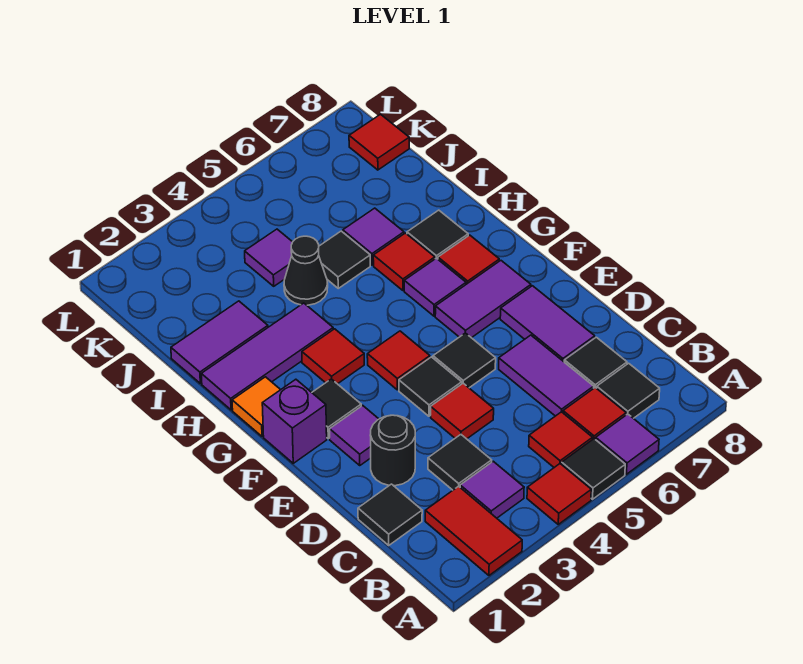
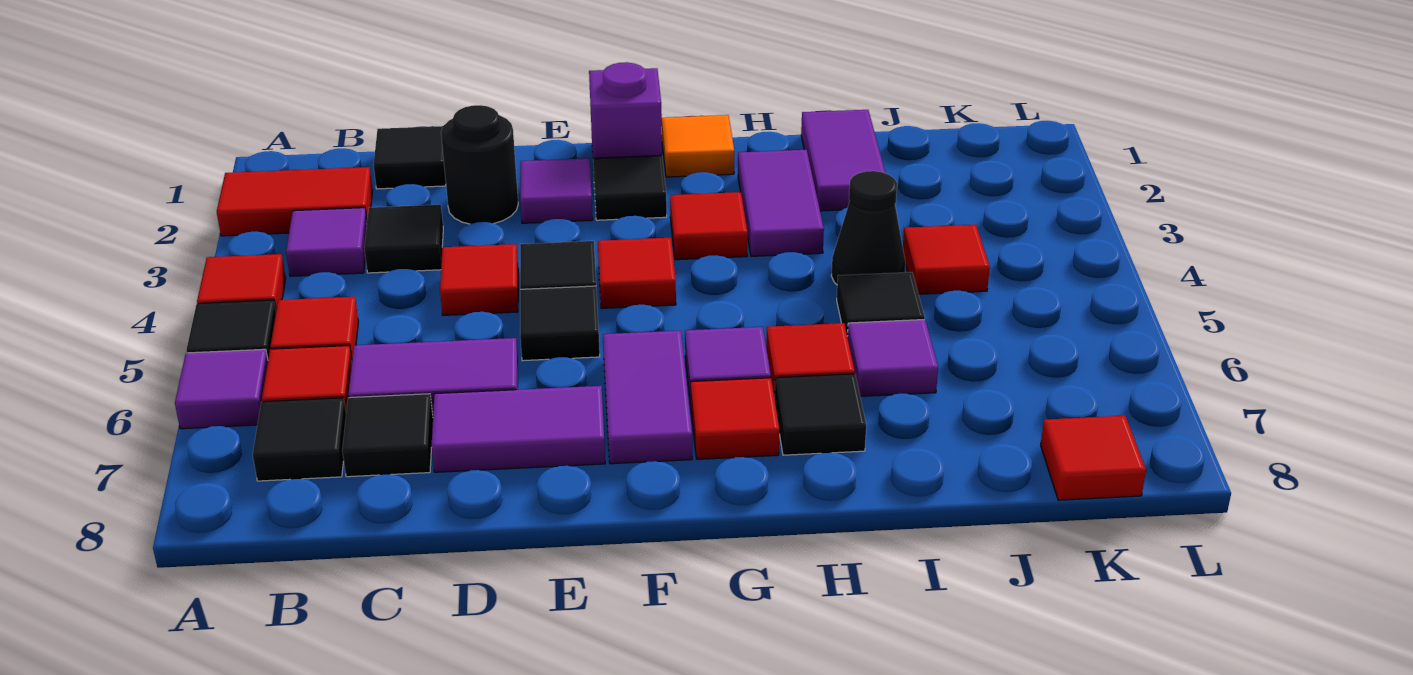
purple tile H1:H3 level 1 -> purple tile H2:H3 level 1
purple tile J4 level 1 -> red tile J4 level 1

